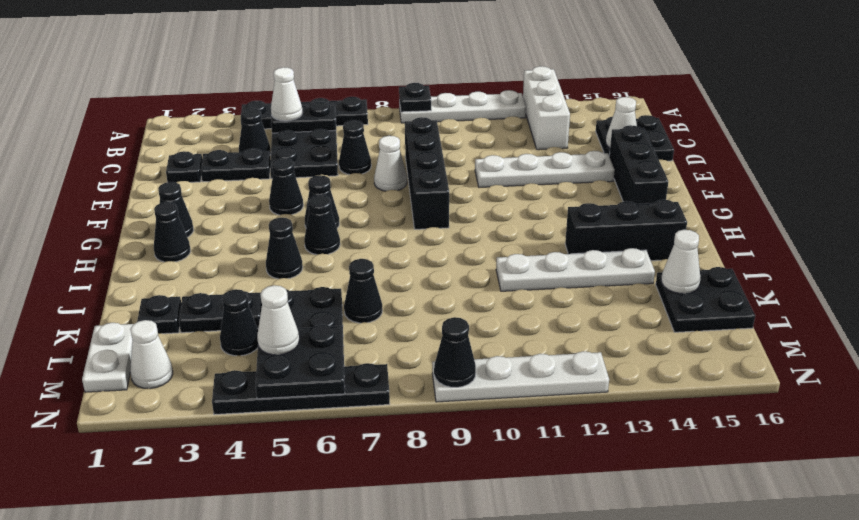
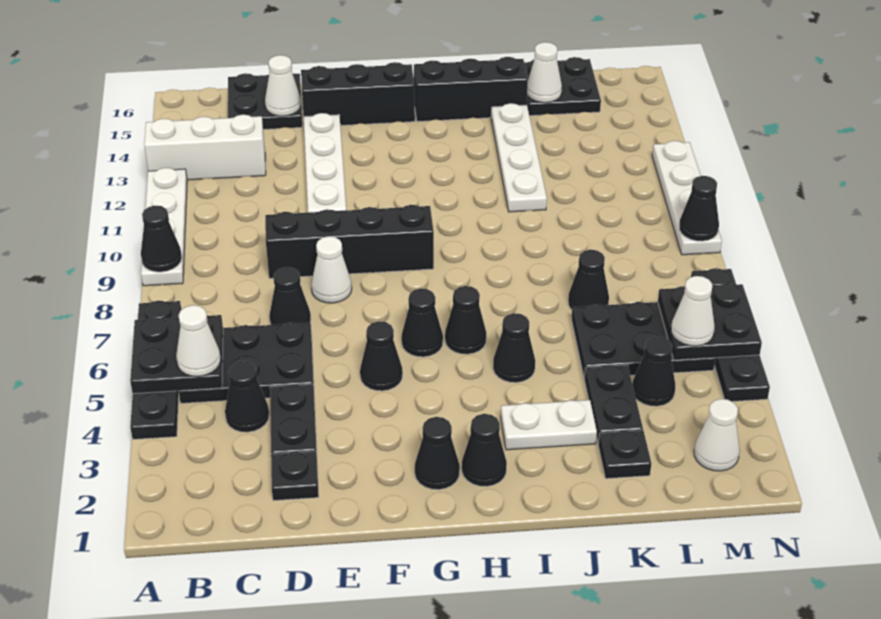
black plate A9 level 2 -> black cone A9 level 2
black plate B5:B6 level 2 -> black plate A5:B6 level 2
black brick I13:I15 level 1 -> black brick H15:J15 level 1
white plate L1:M1 level 1 -> white plate I3:J3 level 1

